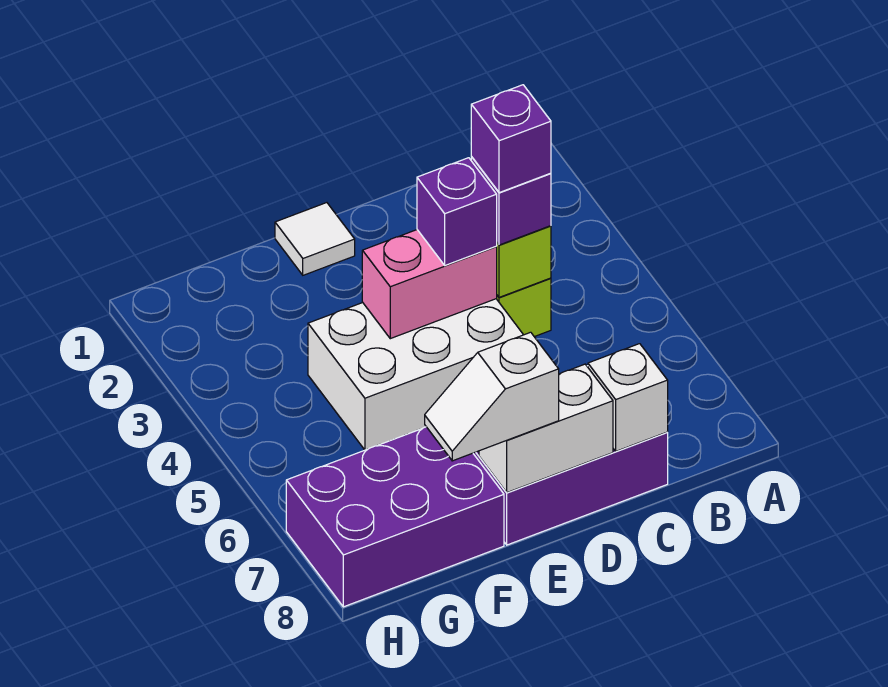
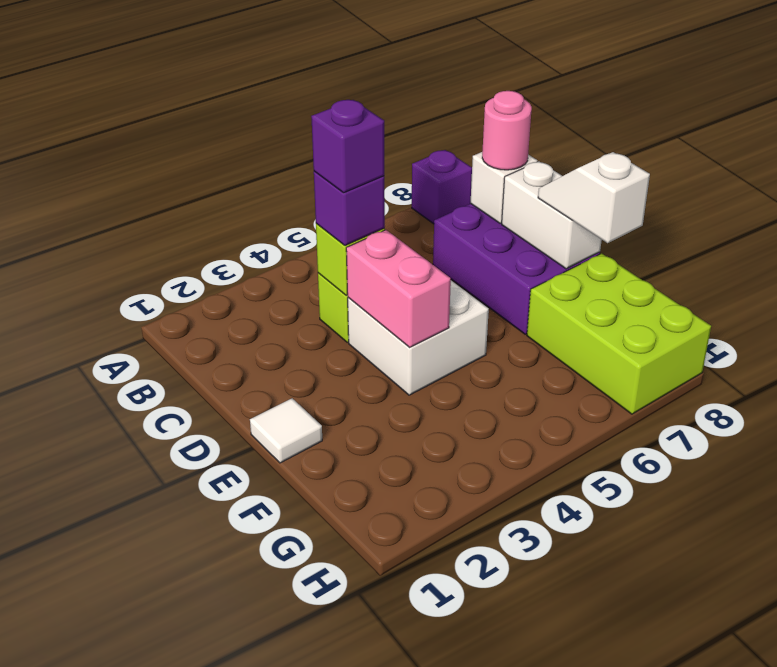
none -> pink round brick C8 level 3
white brick D4:F5 level 1 -> white brick D4:E5 level 1
purple brick D4 level 3 -> purple brick A8 level 1
white slope E8:F8 level 3 top E -> white slope E8:F8 level 3 top F
purple brick F7:H8 level 1 -> lime brick F7:H8 level 1

